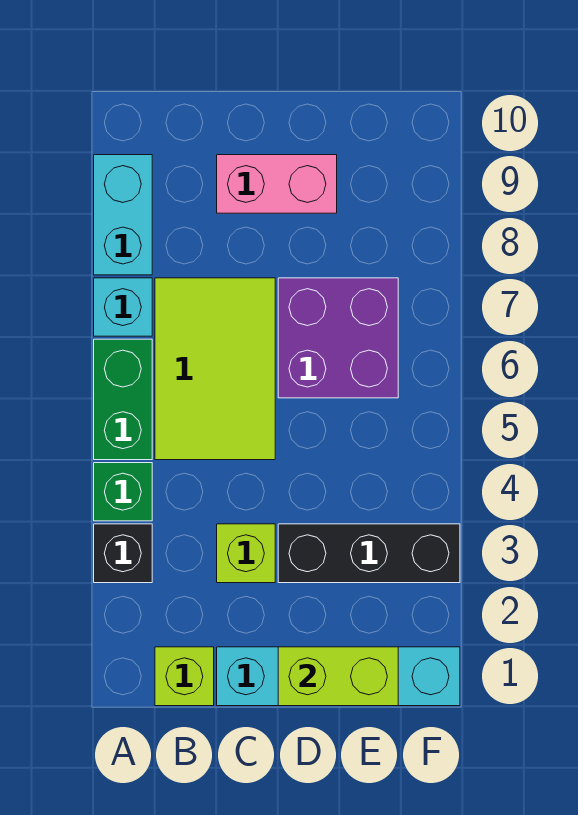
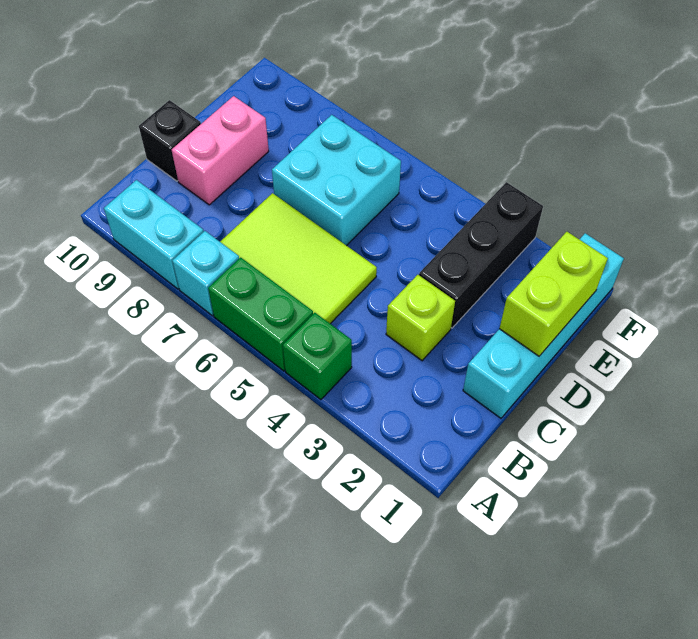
black brick A3 level 1 -> black brick C10 level 1
lime brick B1 level 1 -> none
purple brick D6:E7 level 1 -> cyan brick D6:E7 level 1

